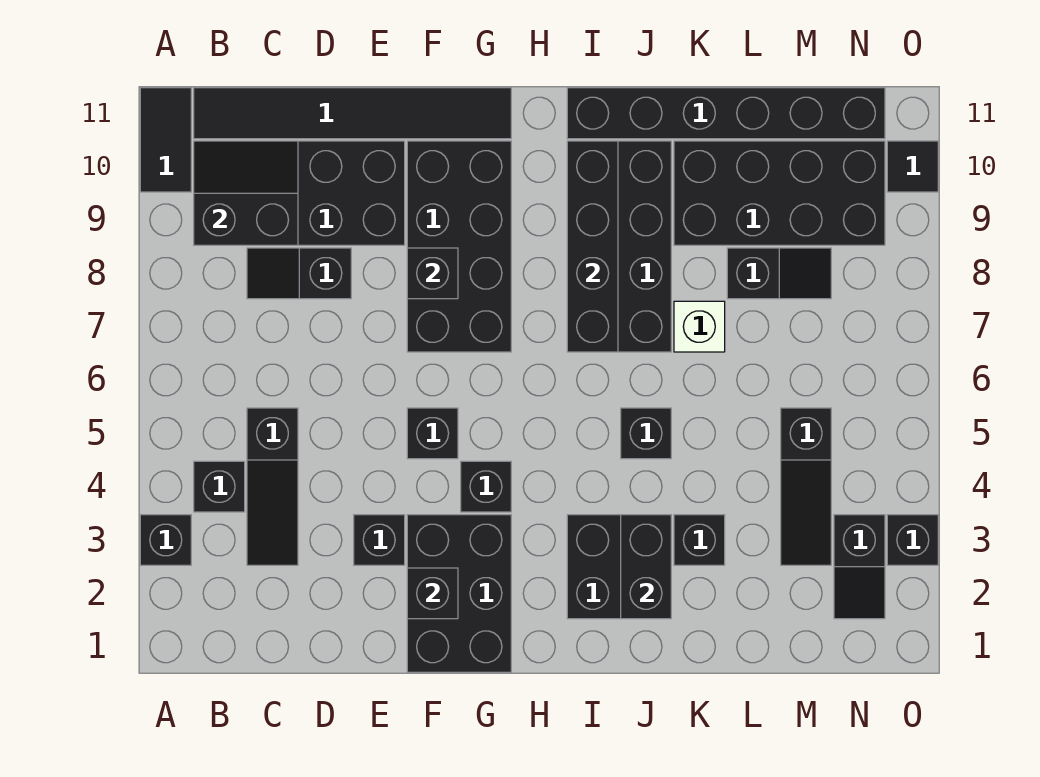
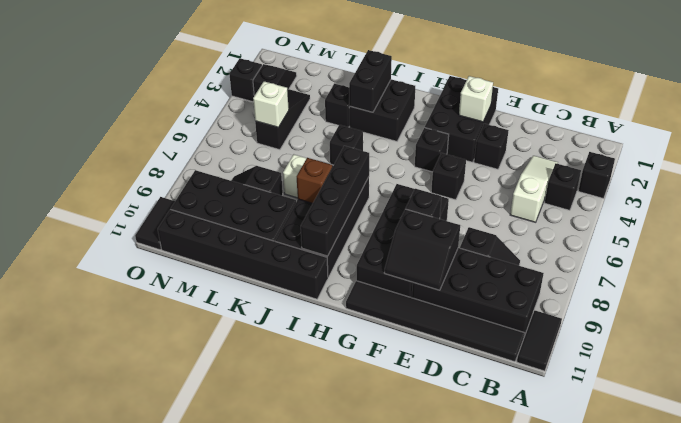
black slope B9:C10 level 2 top 9 -> black slope E9:F10 level 2 top 9
black slope C3:C5 level 1 top 5 -> white slope C3:C5 level 1 top 5
black brick F2 level 2 -> white brick F2 level 2
none -> brown brick J8 level 2
none -> white brick M5 level 2
black tile O10 level 1 -> black tile O10:O11 level 1

